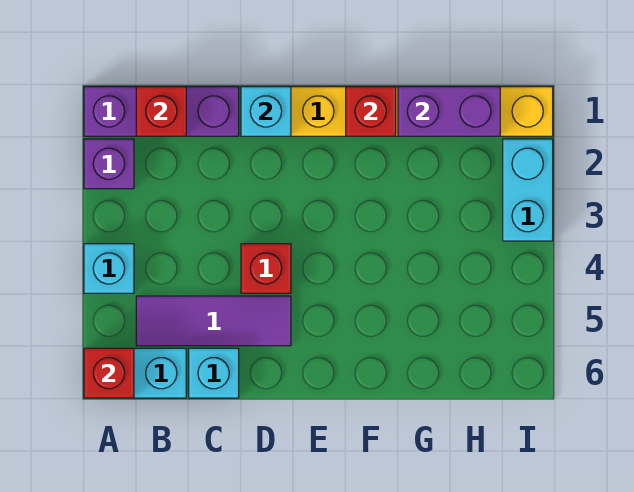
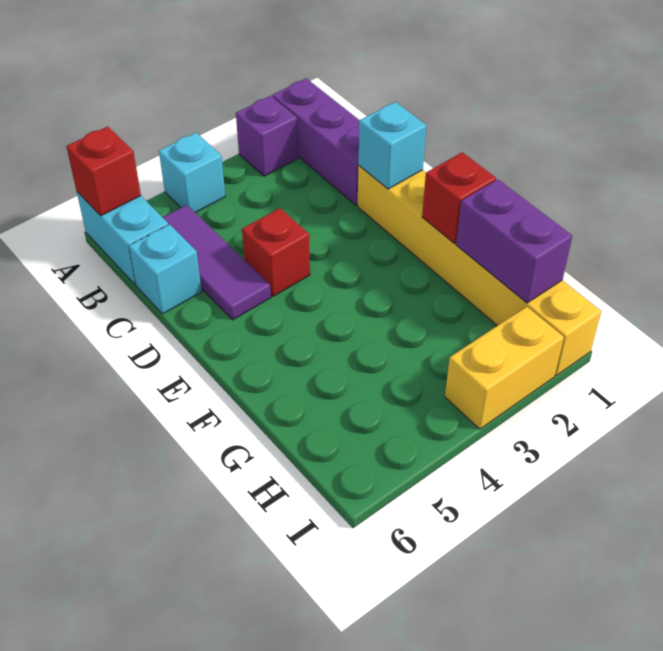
red brick B1 level 2 -> none
cyan brick I2:I3 level 1 -> yellow brick I2:I3 level 1

